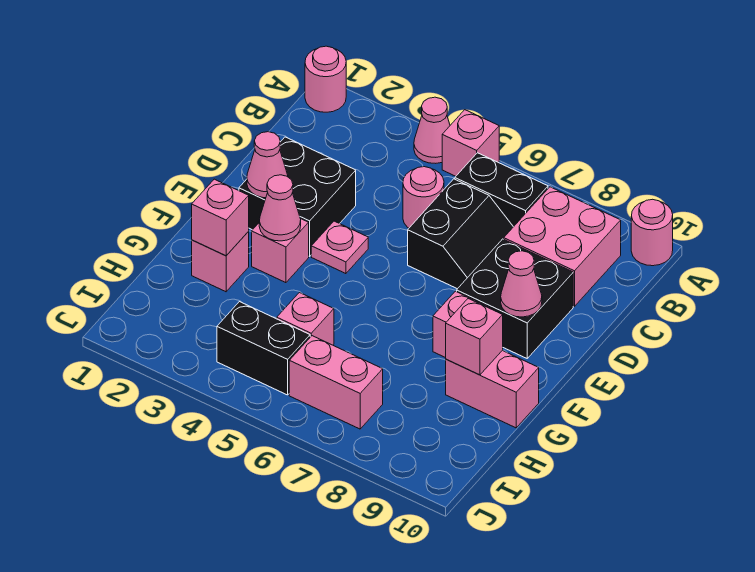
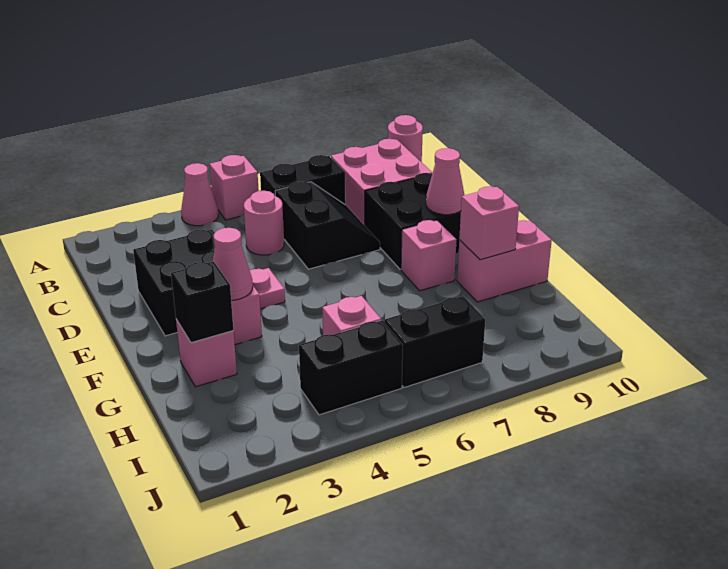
pink round brick A1 level 1 -> none
pink cone E2 level 2 -> none
pink brick G2 level 2 -> black brick G2 level 2
pink brick I6:I7 level 1 -> black brick I6:I7 level 1

